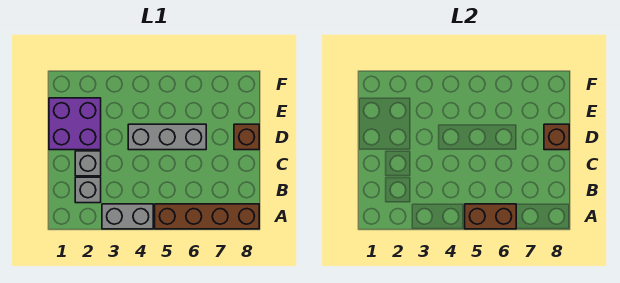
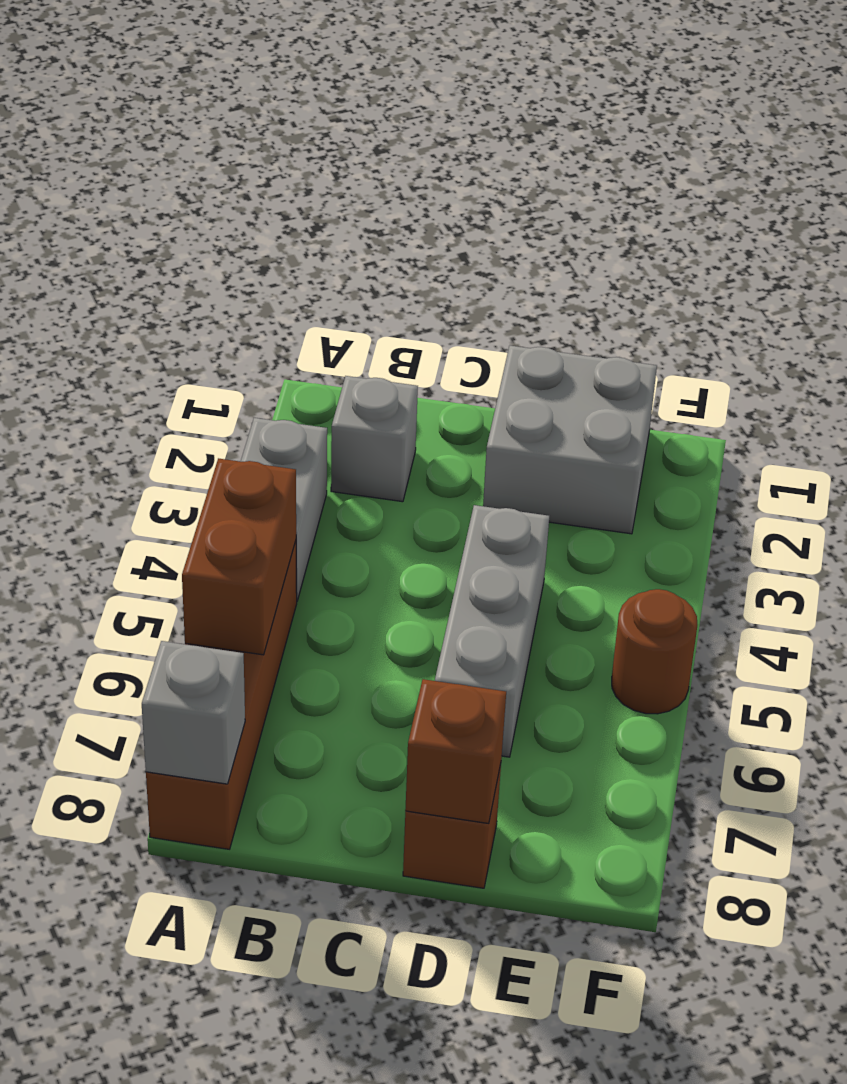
grey brick C2 level 1 -> grey brick A8 level 2
purple brick D1:E2 level 1 -> grey brick D1:E2 level 1
none -> brown round brick F5 level 1

